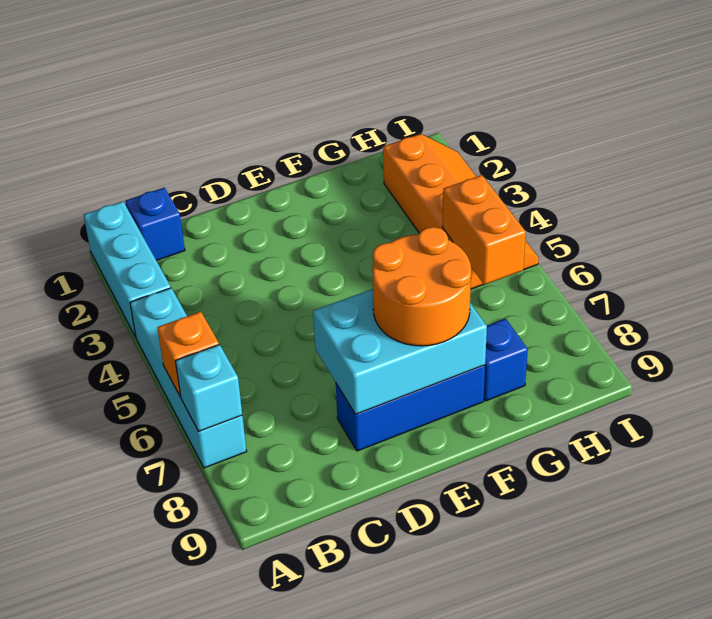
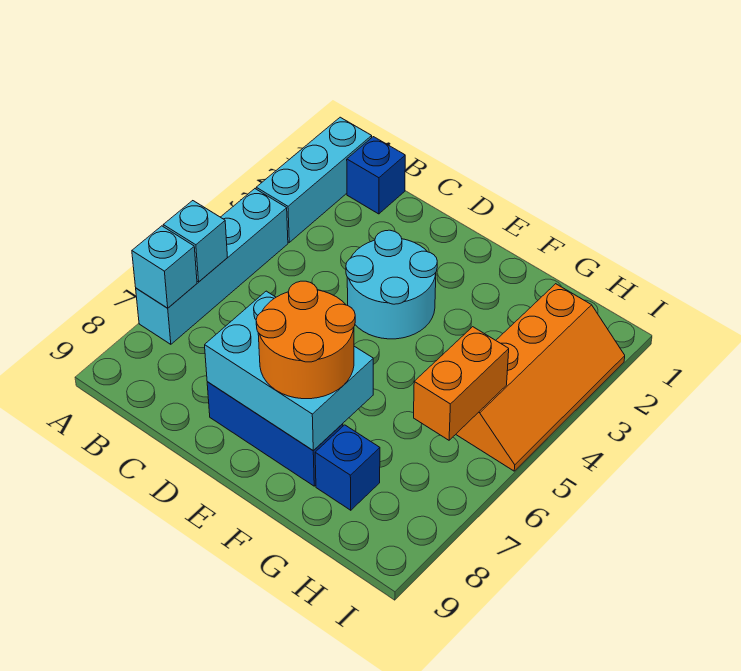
orange brick A6 level 2 -> cyan brick A6 level 2
none -> cyan round brick D3:E4 level 1

